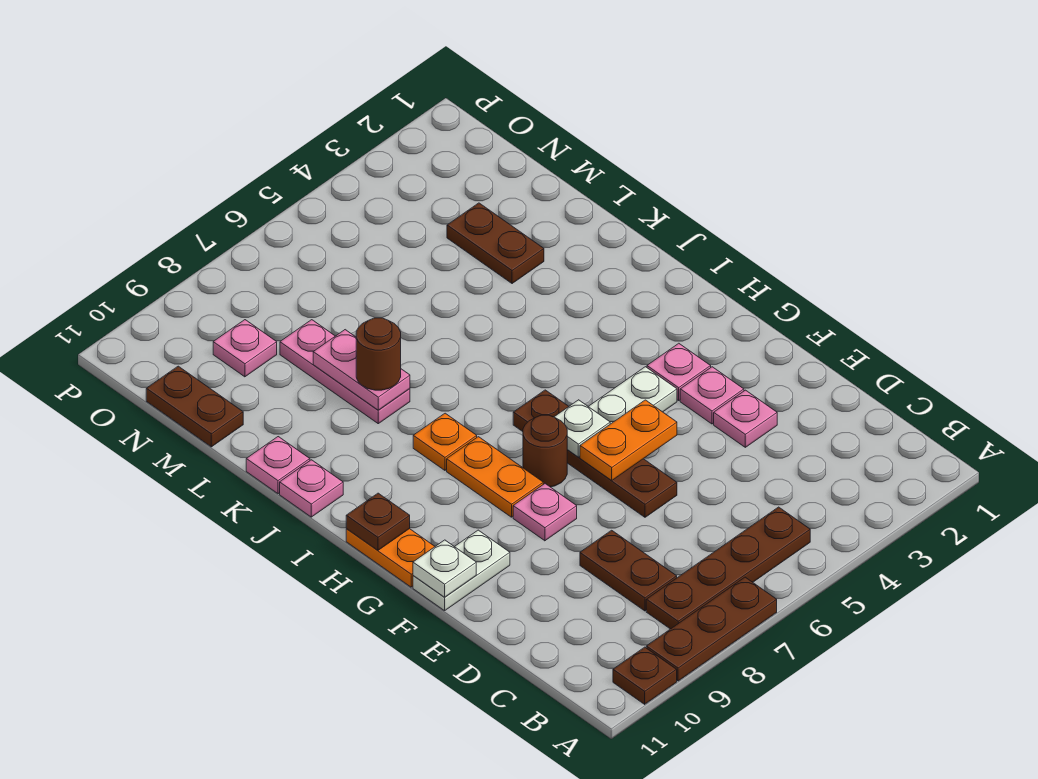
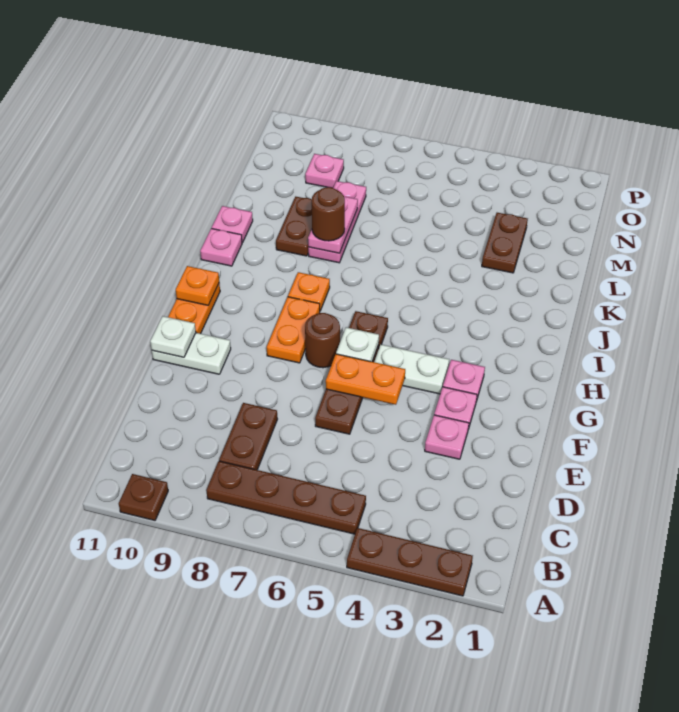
brown plate A7:A9 level 1 -> brown plate A2:A4 level 1
pink plate F8 level 1 -> none
brown plate H11 level 2 -> orange plate H11 level 2
brown plate M11:N11 level 1 -> brown plate K9:L9 level 1

